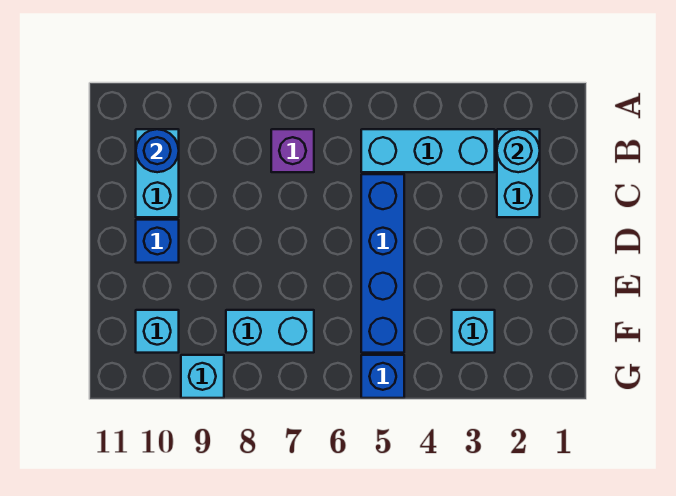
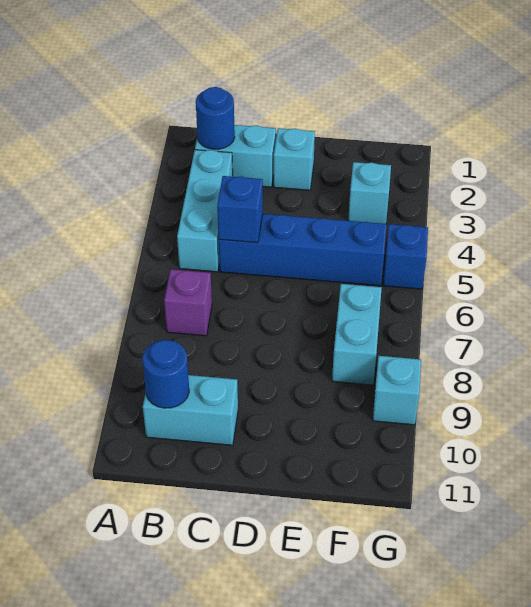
cyan round brick B2 level 2 -> blue round brick B2 level 2
blue brick D10 level 1 -> blue brick C5 level 2
cyan brick F10 level 1 -> cyan brick D2 level 1

